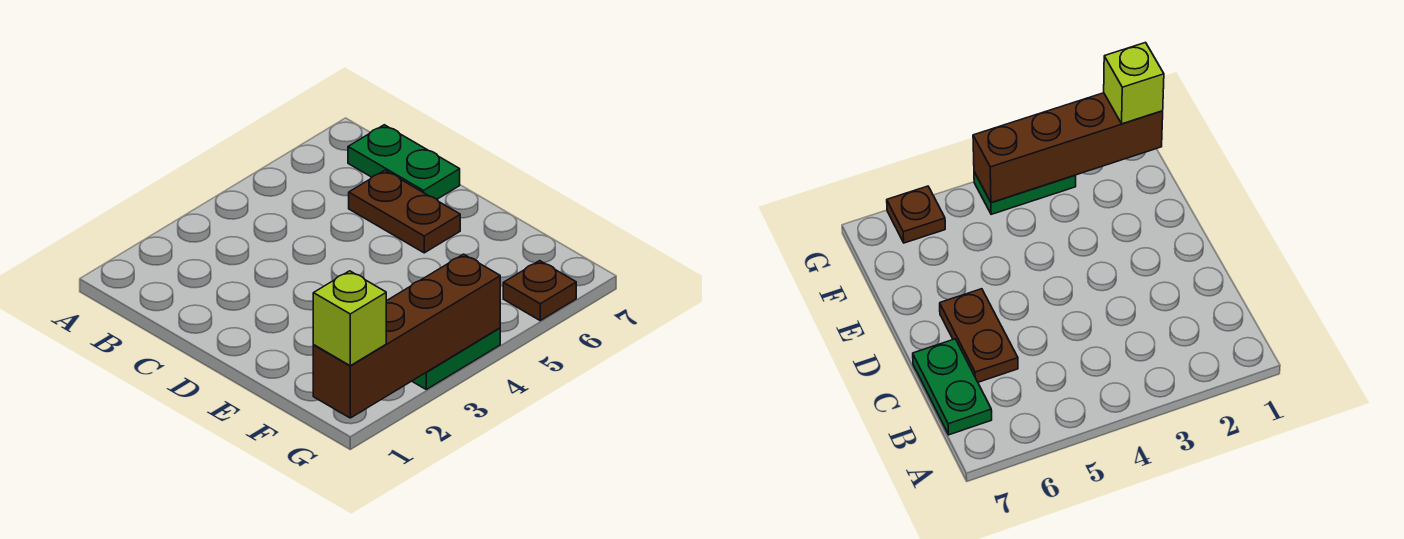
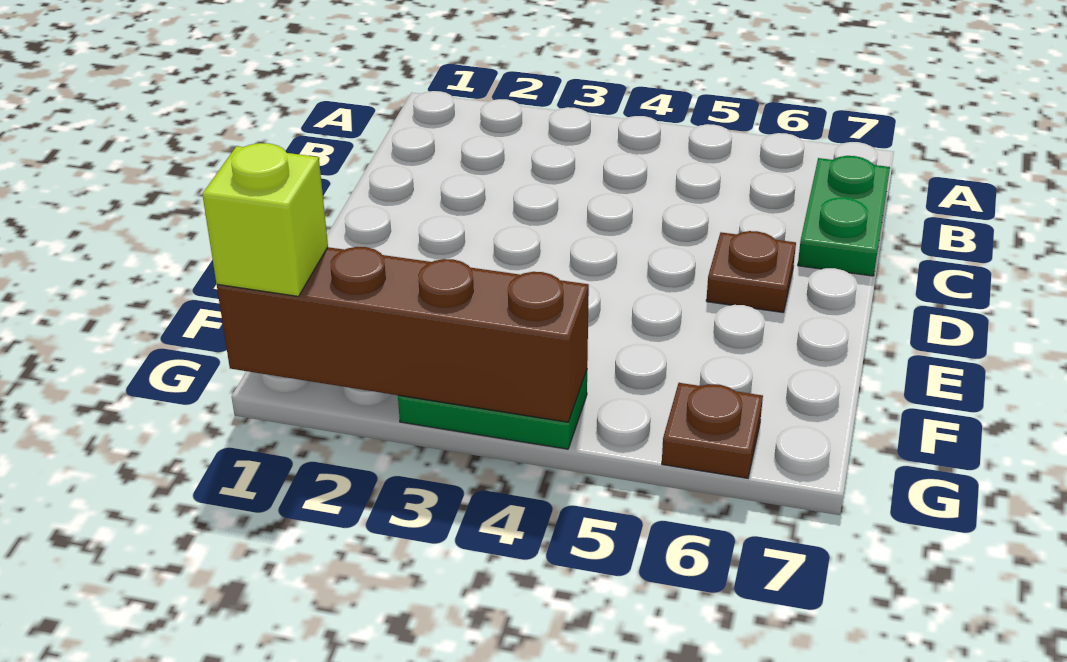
brown plate C6:D6 level 1 -> brown plate D6 level 1

